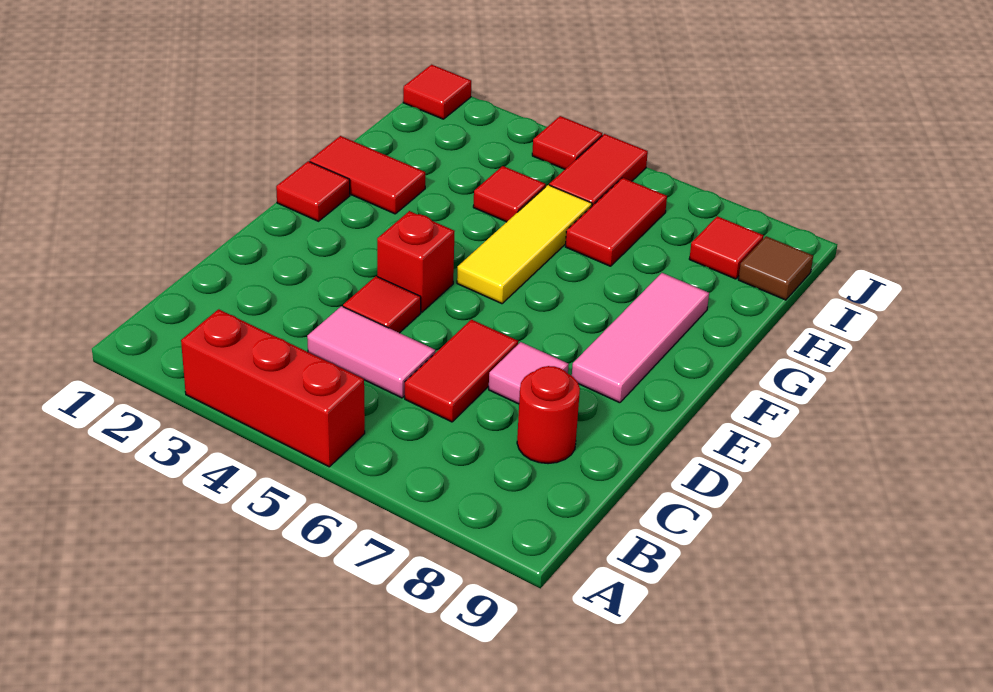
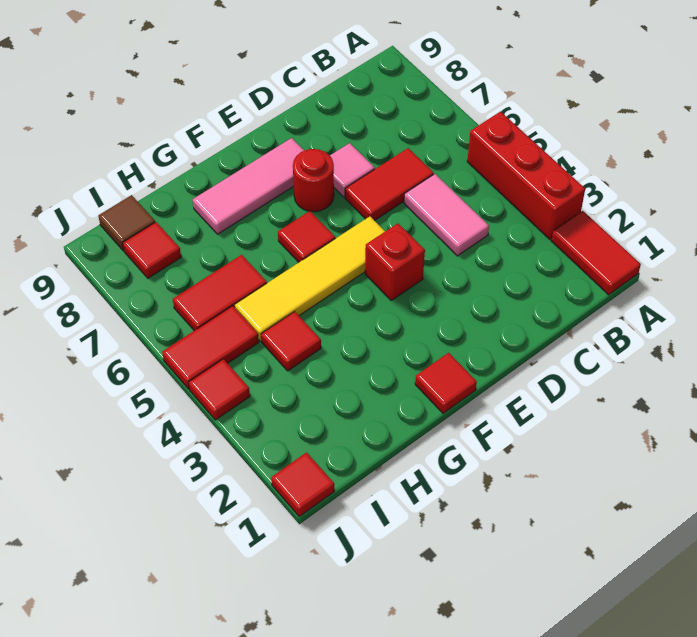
red round brick C8 level 1 -> red round brick E7 level 1
red tile D4 level 1 -> red tile F6 level 1
yellow tile F5:H5 level 1 -> yellow tile E5:H5 level 1
red tile G1:G2 level 1 -> red tile A1:A2 level 1

